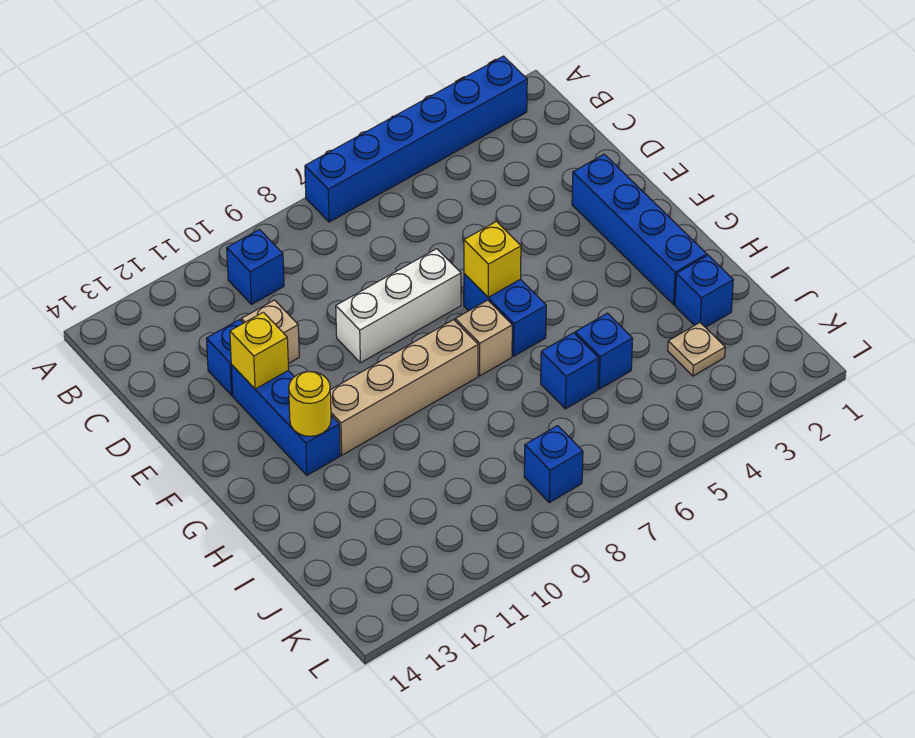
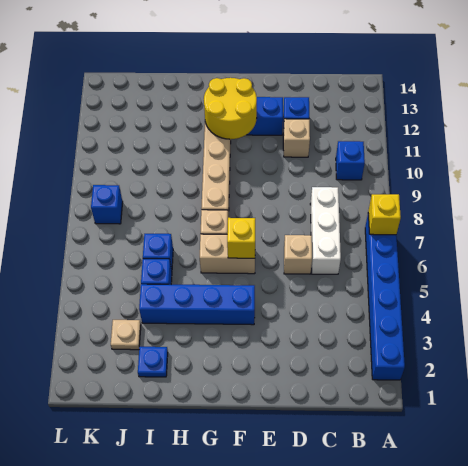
none -> tan brick D6 level 1
blue brick E2:H2 level 1 -> blue brick F4:I4 level 1
white brick E7:E9 level 1 -> white brick C6:C8 level 1
yellow brick E12 level 2 -> yellow brick A7 level 2
blue brick F6:G6 level 1 -> tan brick F6:G6 level 1
yellow round brick G12 level 2 -> yellow round brick F11:G12 level 2
blue brick I2 level 1 -> blue plate I2 level 1

